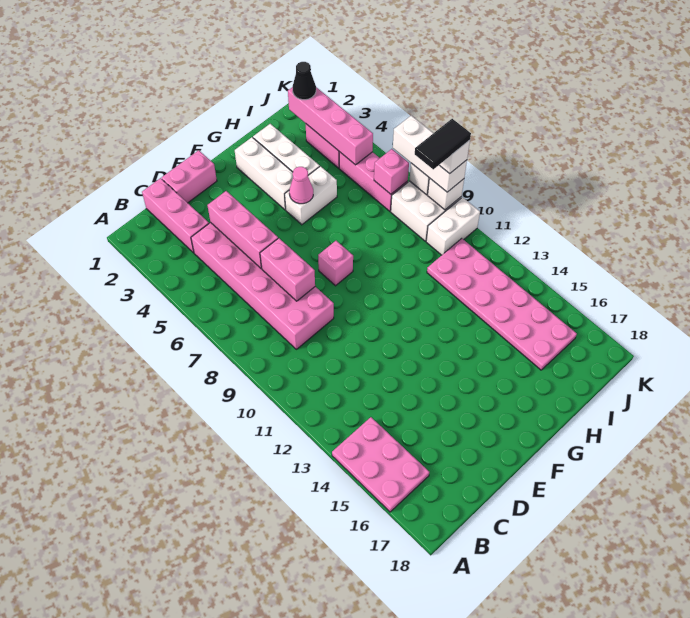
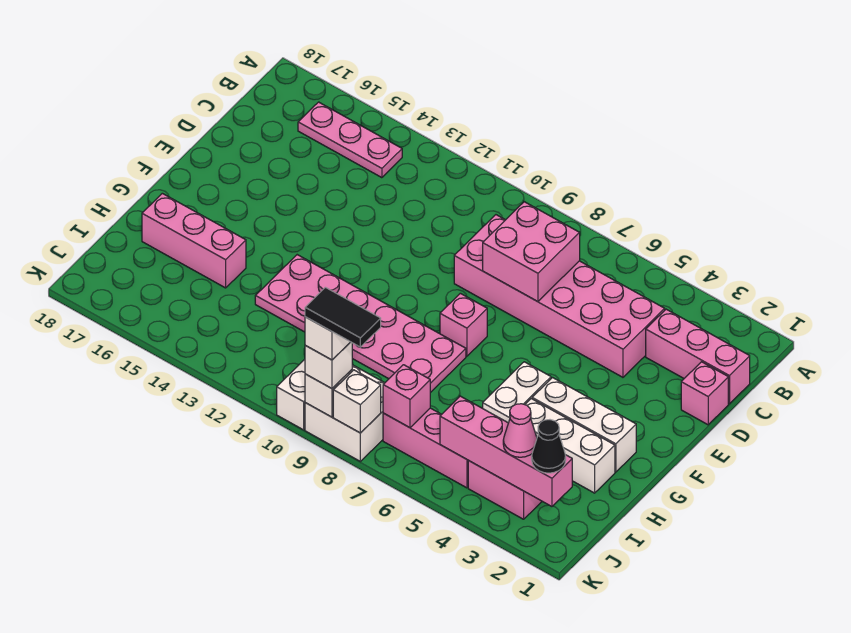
pink plate A14:B16 level 1 -> pink plate B14:B16 level 1
pink brick D1:E1 level 1 -> pink brick D1 level 1
pink brick D4:D6 level 2 -> pink brick H15:H17 level 1
pink brick D7:D8 level 2 -> pink brick C7:D8 level 2
pink cone G5 level 2 -> pink cone J3 level 3
pink plate I11:J16 level 1 -> pink plate G8:H13 level 1
black tile J9:K9 level 5 -> black tile K8:K9 level 5
white brick K7:K9 level 3 -> white brick K9 level 3

